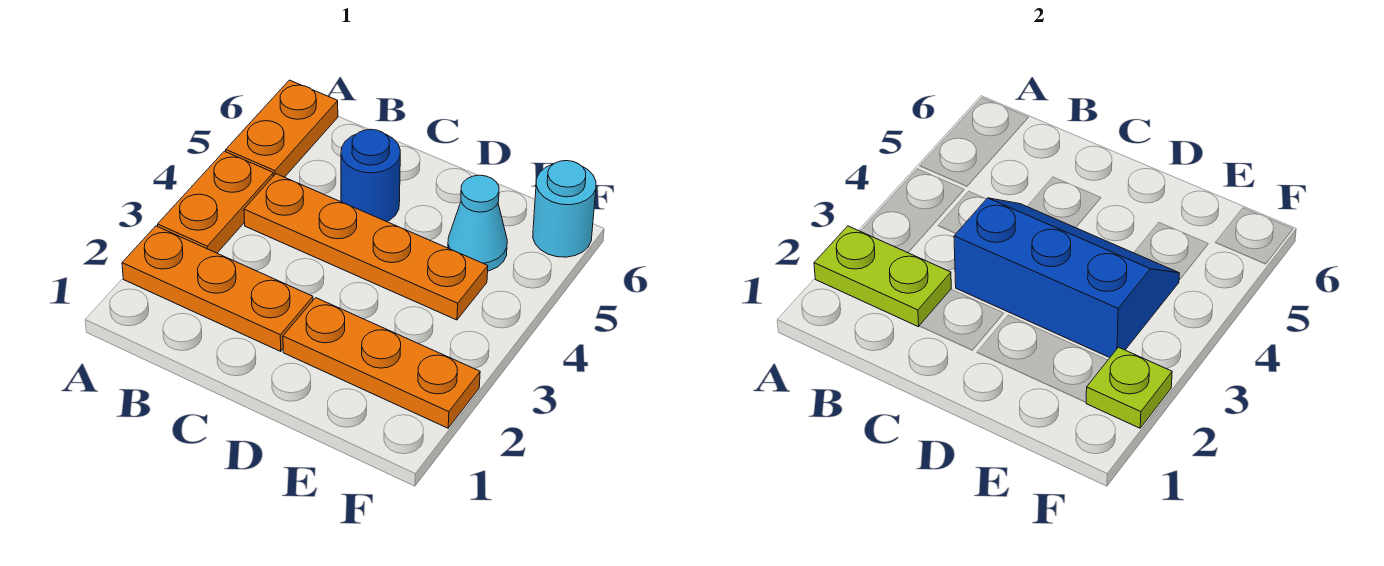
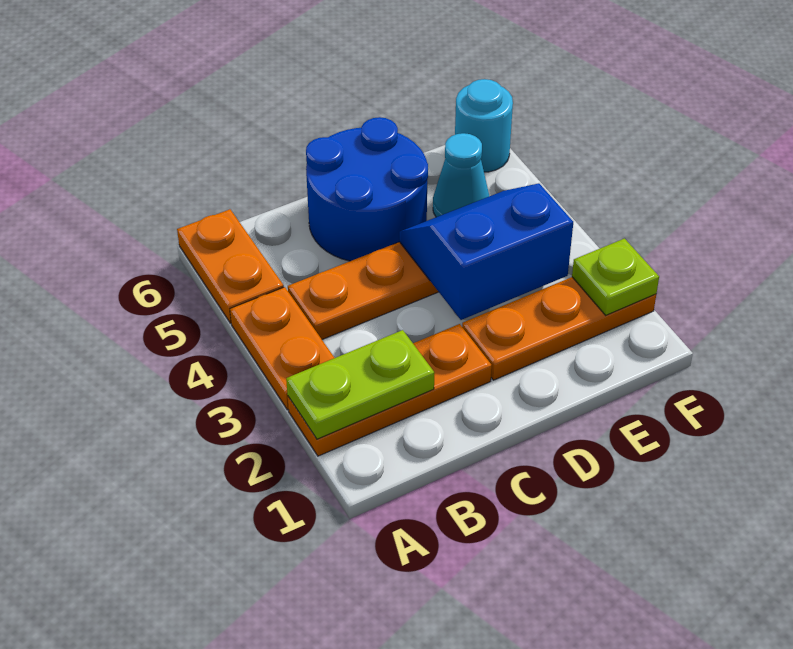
blue slope C3:E4 level 2 top 3 -> blue slope D3:E4 level 2 top 3
blue round brick C5 level 1 -> blue round brick C5:D6 level 1

